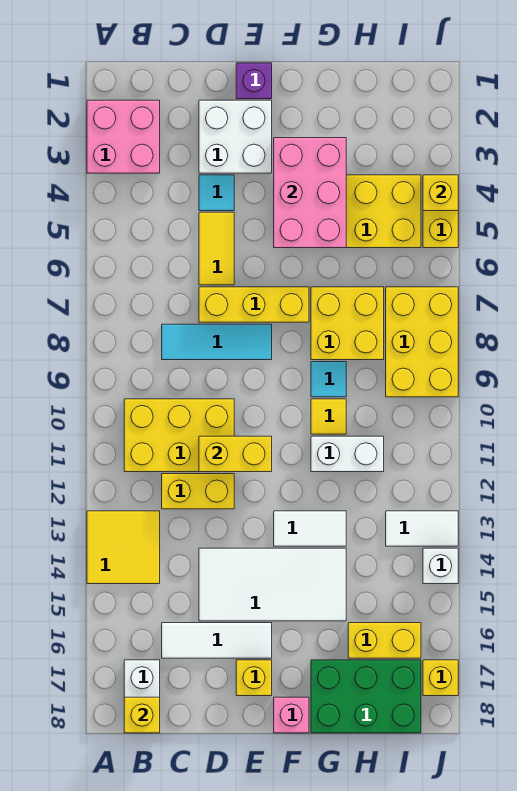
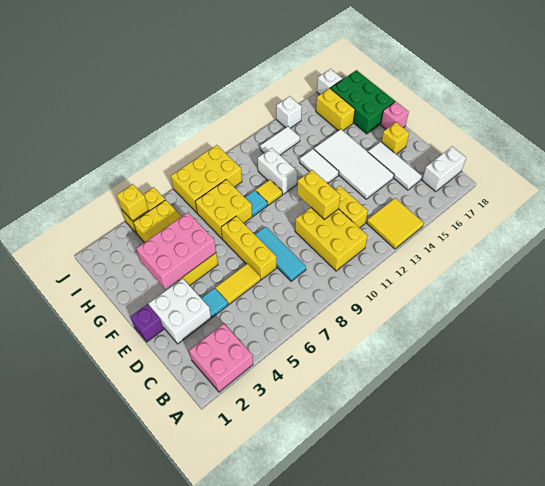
yellow brick B18 level 2 -> none
white tile I13:J13 level 1 -> white tile I12:I13 level 1
yellow brick J17 level 1 -> white brick J17 level 1

